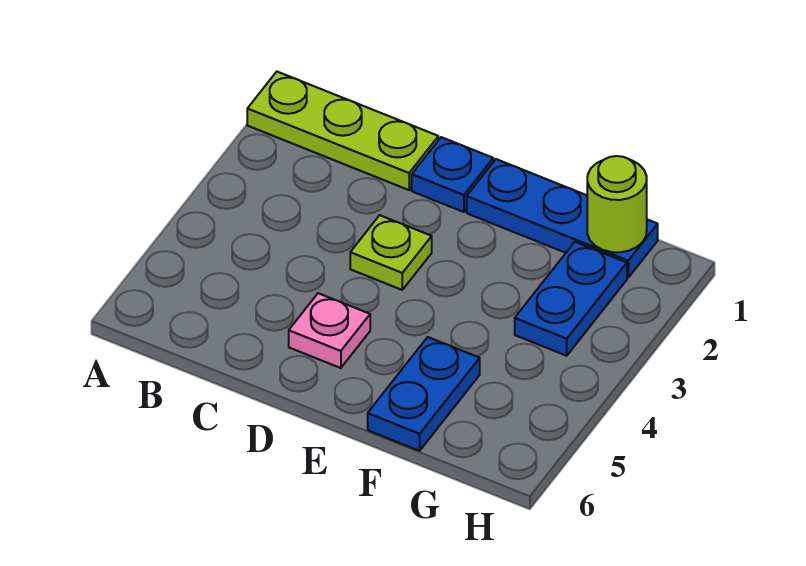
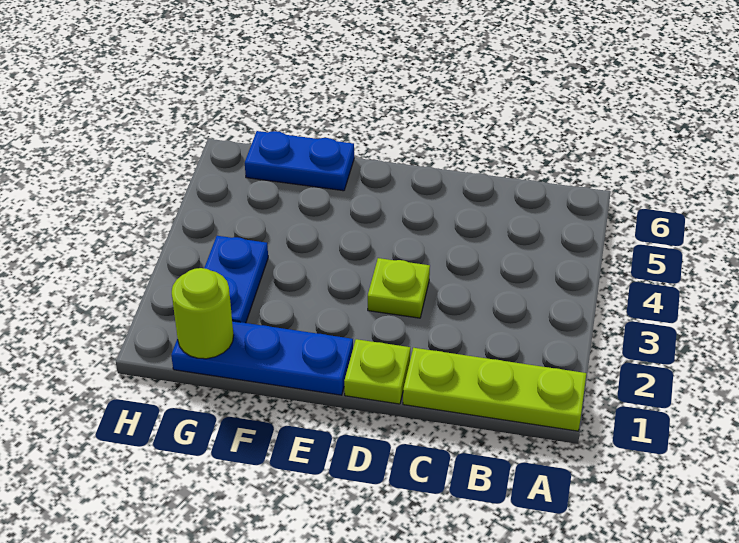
blue plate D1 level 1 -> lime plate D1 level 1
pink plate D5 level 1 -> none
blue plate F5:F6 level 1 -> blue plate F6:G6 level 1

